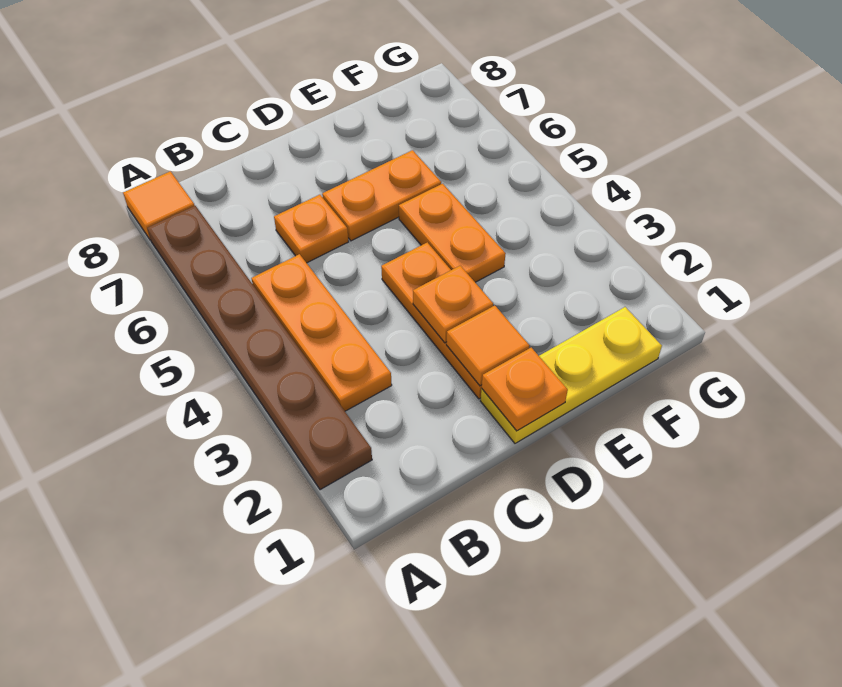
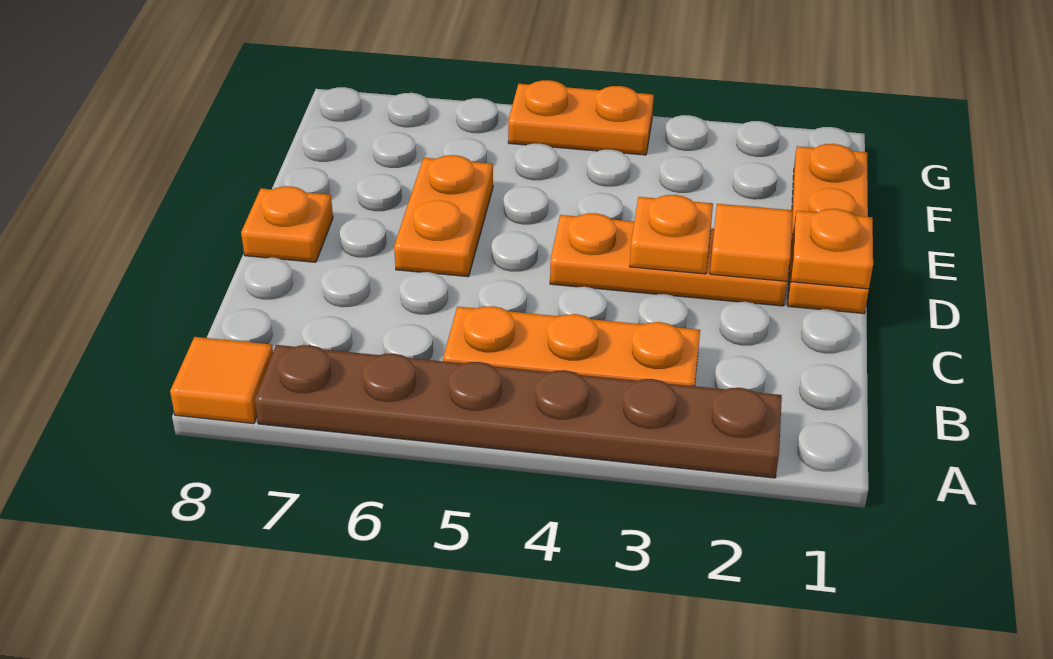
orange plate C6 level 1 -> orange plate D8 level 1
yellow plate D1:F1 level 1 -> orange plate D1:F1 level 1
orange plate E4:E5 level 1 -> orange plate G4:G5 level 1

